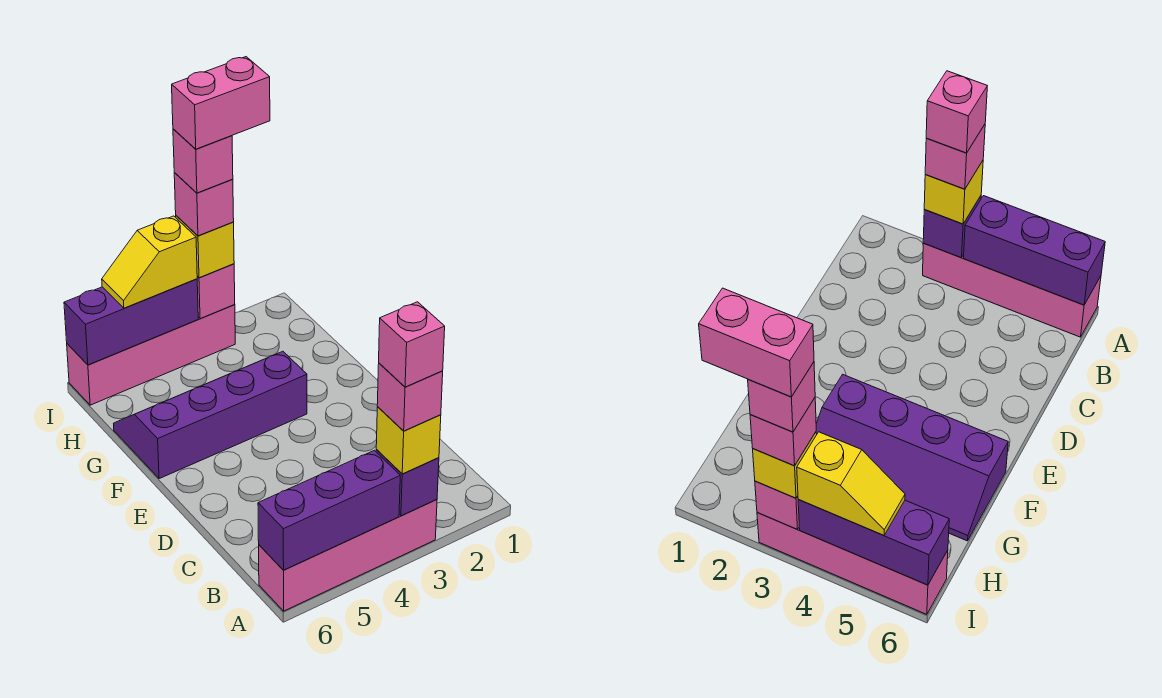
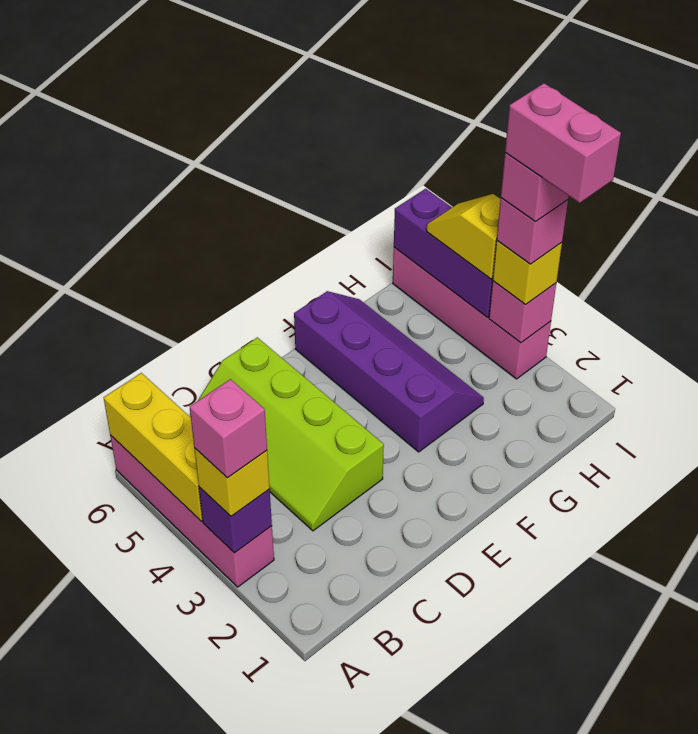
pink brick A3 level 5 -> none
purple brick A4:A6 level 2 -> yellow brick A4:A6 level 2
none -> lime slope C3:D6 level 1 top D

